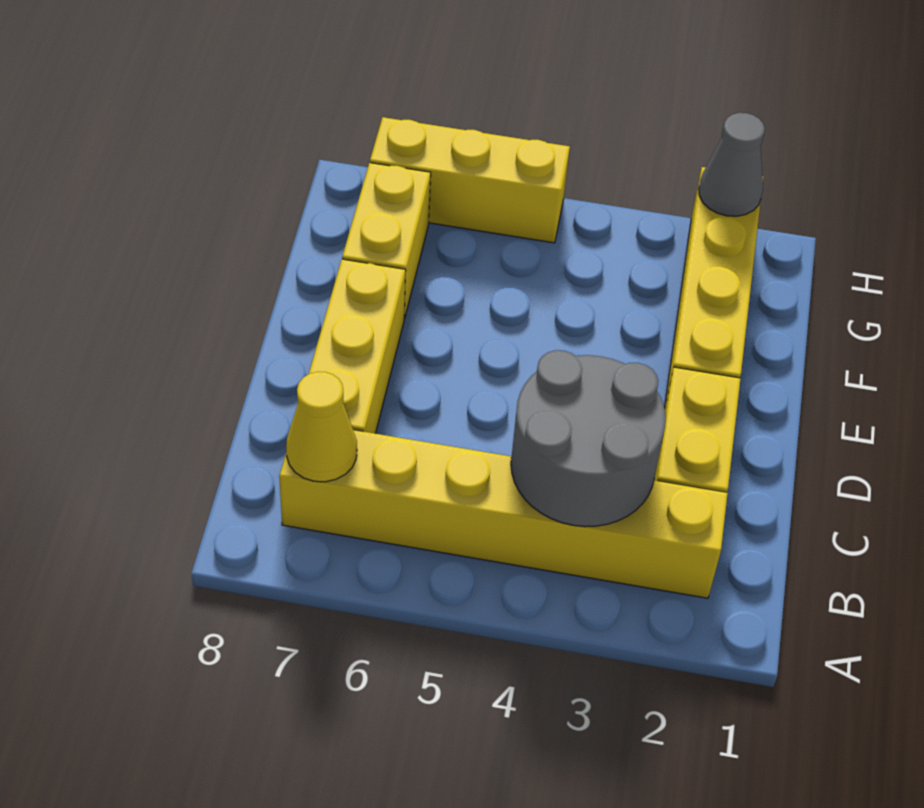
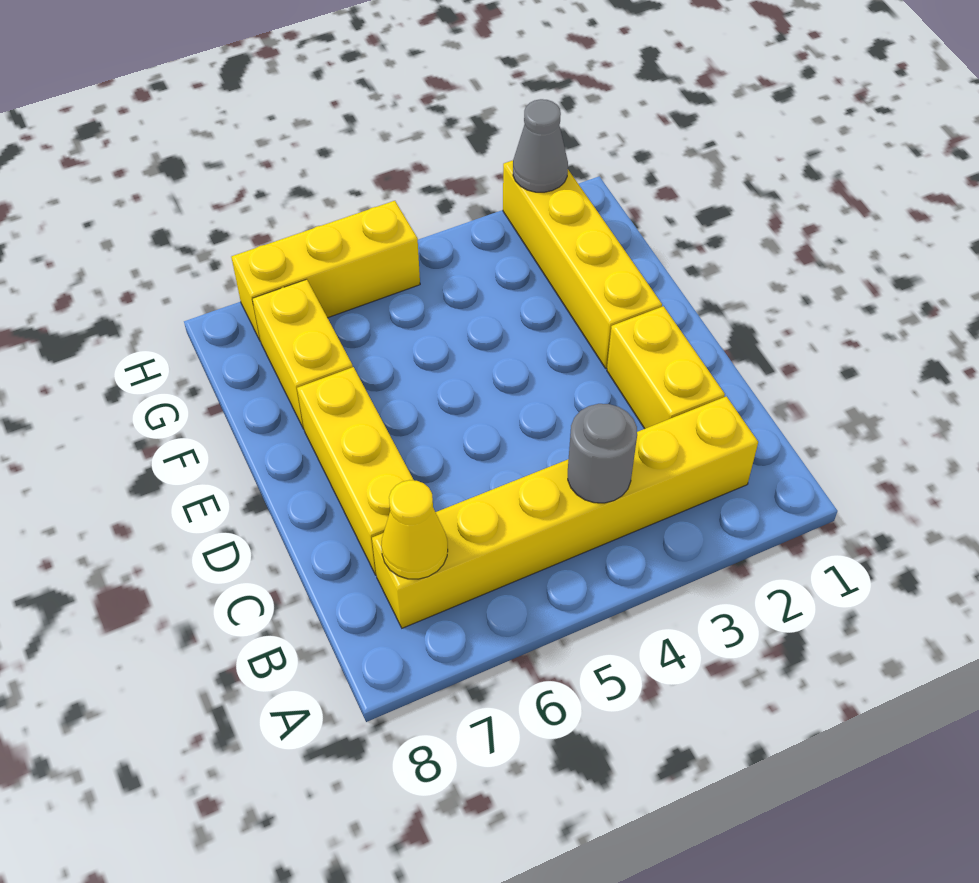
grey round brick B3:C4 level 2 -> grey round brick B4 level 2

